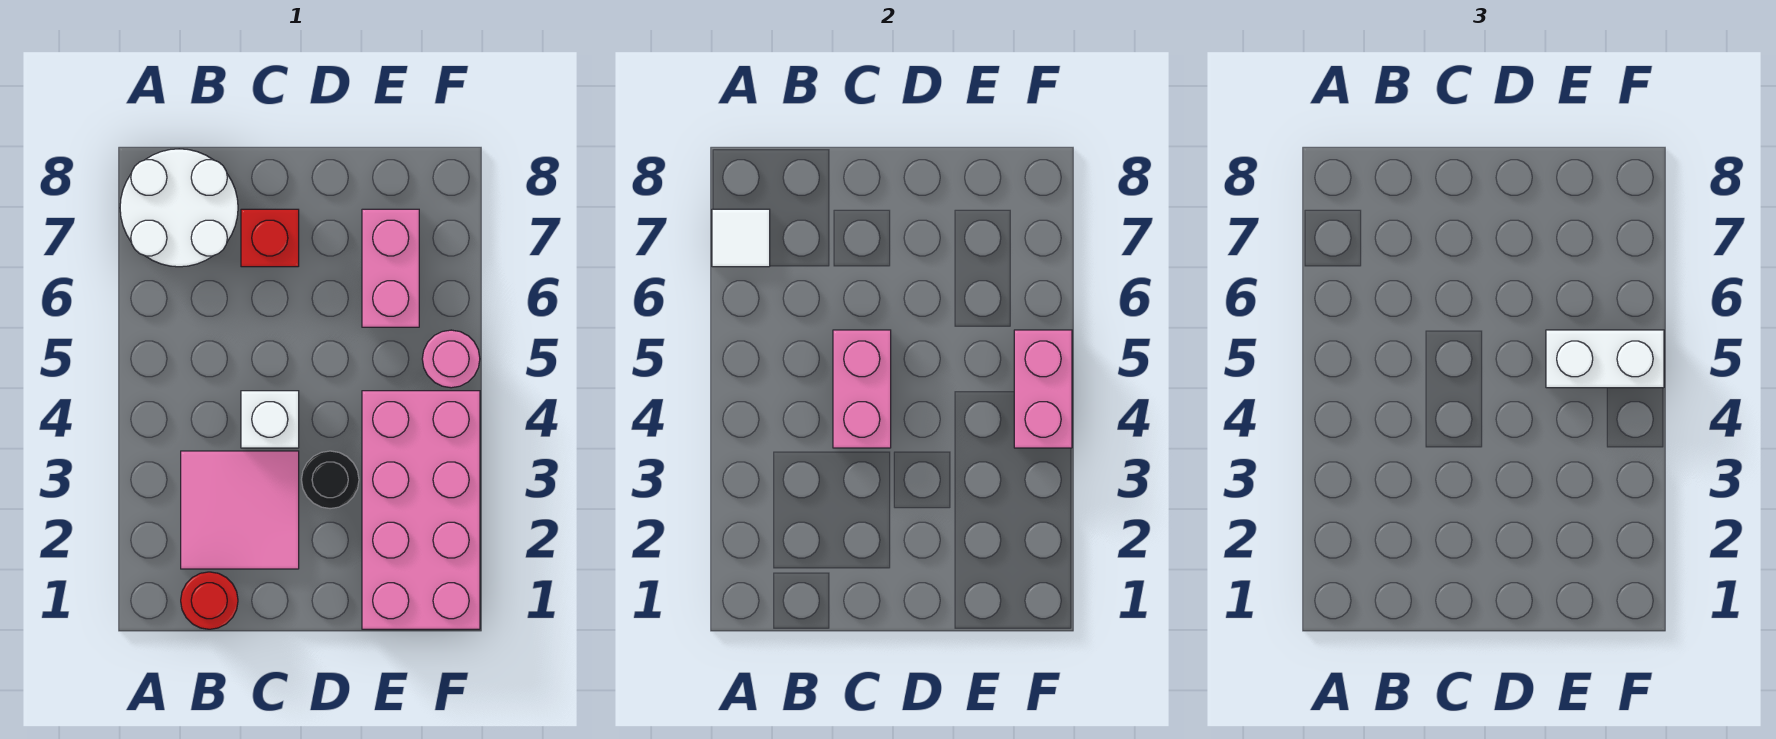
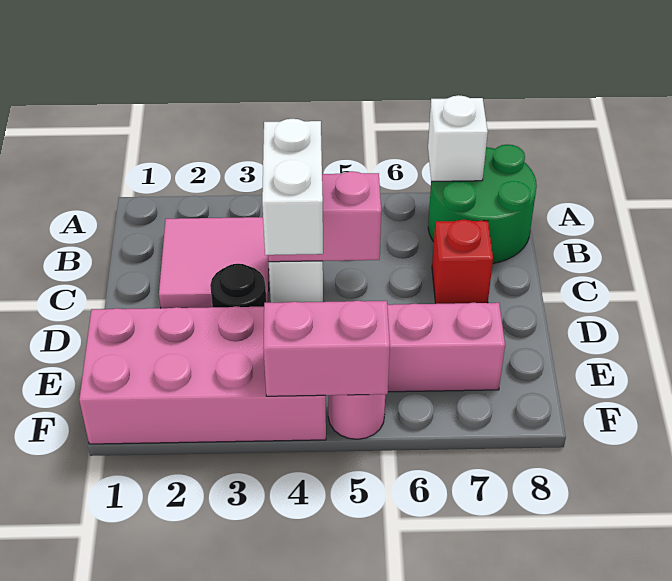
white round brick A7:B8 level 1 -> green round brick A7:B8 level 1
white tile A7 level 2 -> white brick A7 level 2
red round brick B1 level 1 -> none
white brick E5:F5 level 3 -> white brick C4:D4 level 3

